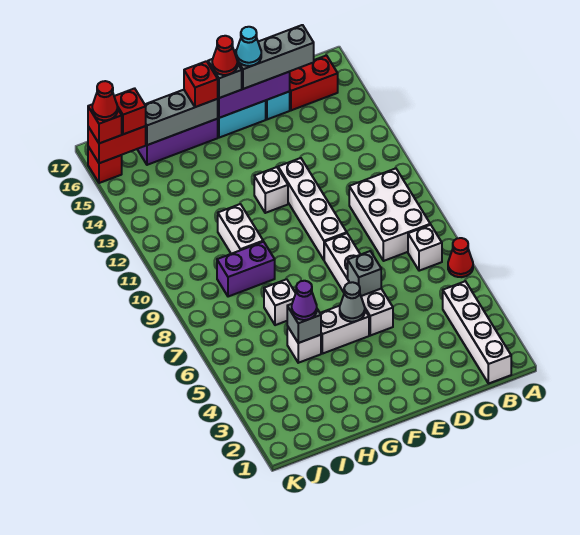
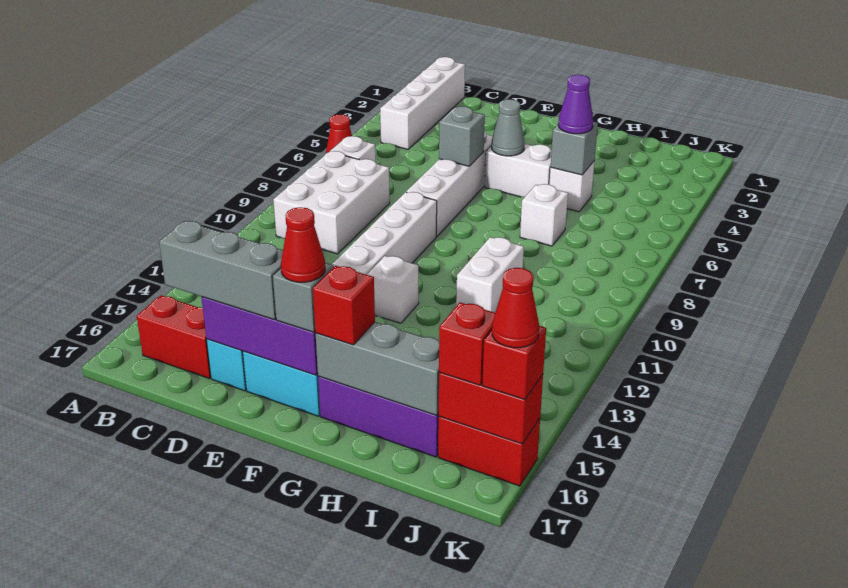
cyan cone E16 level 4 -> none
purple brick H9:I9 level 1 -> none
red brick K16 level 1 -> red brick J16:K16 level 1

